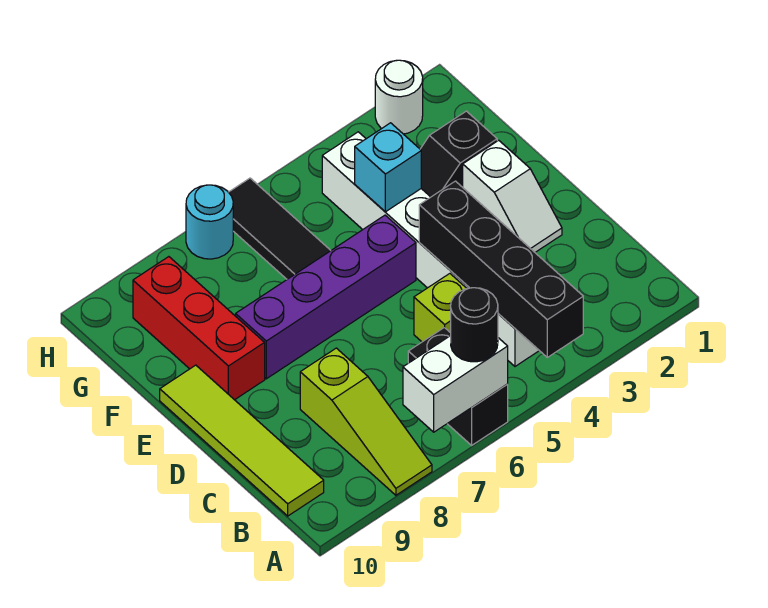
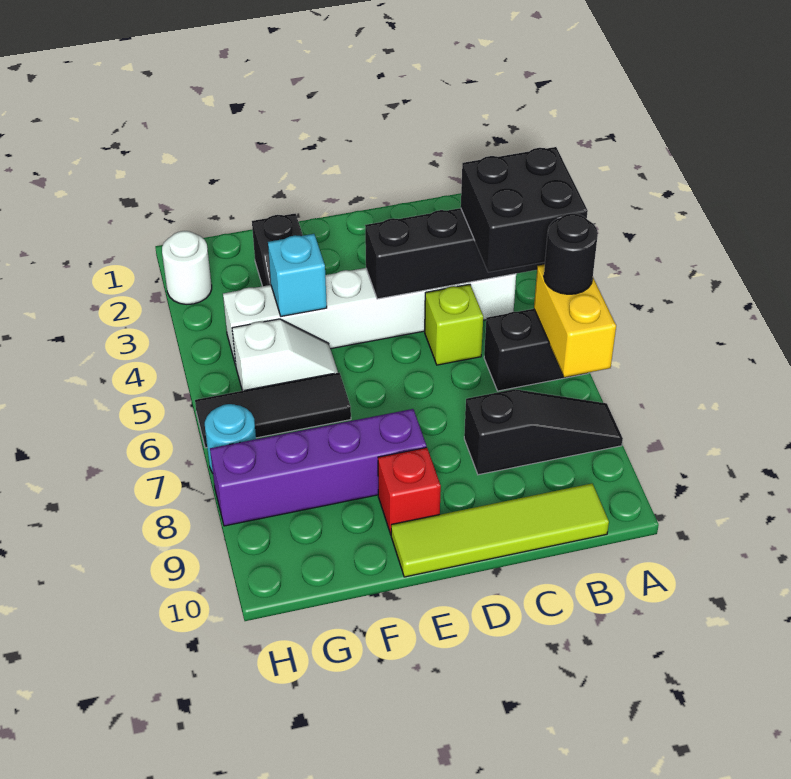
none -> black brick A4:B5 level 3
white brick A6:A7 level 2 -> yellow brick A6:A7 level 2
lime slope A8:C8 level 1 top C -> black slope A8:C8 level 1 top C
white slope D2:E2 level 1 top E -> white slope F5:G5 level 1 top G
purple brick E5:E8 level 1 -> purple brick E8:H8 level 1
red brick E9:G9 level 1 -> red brick E9 level 1

